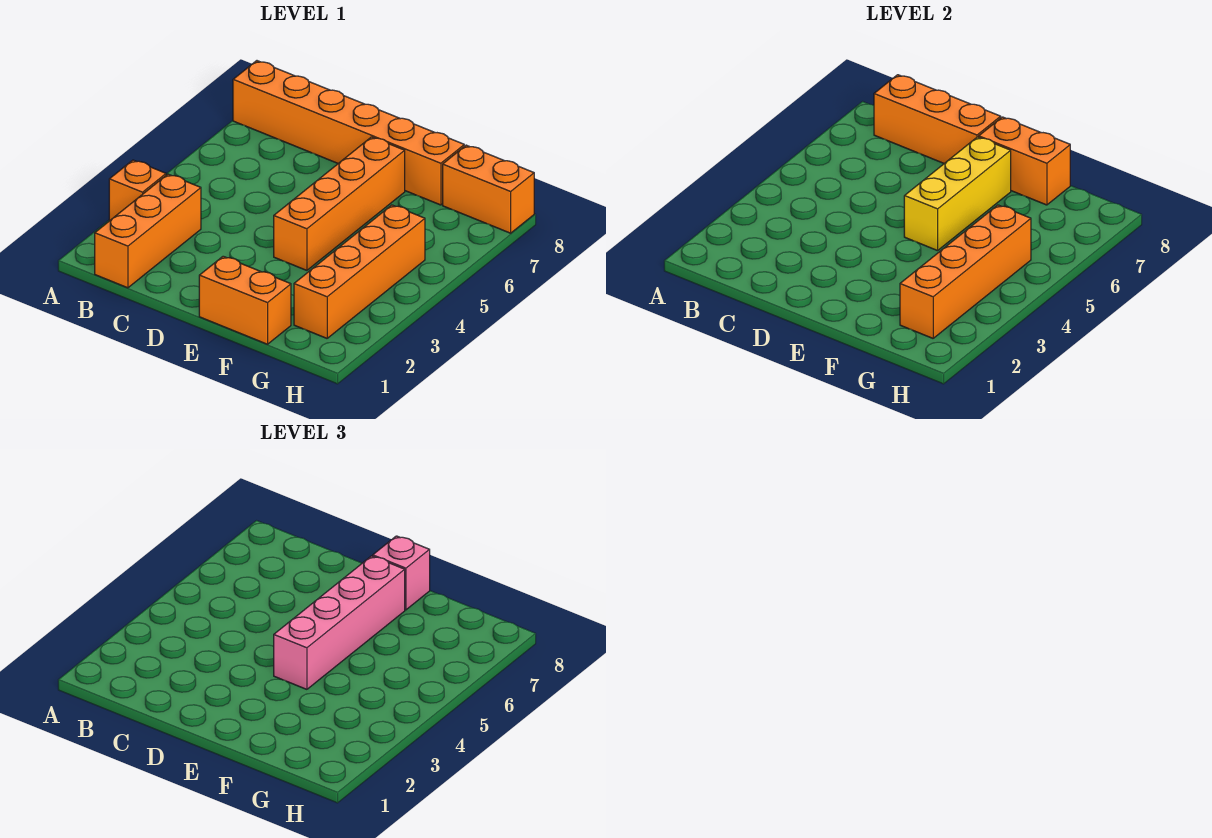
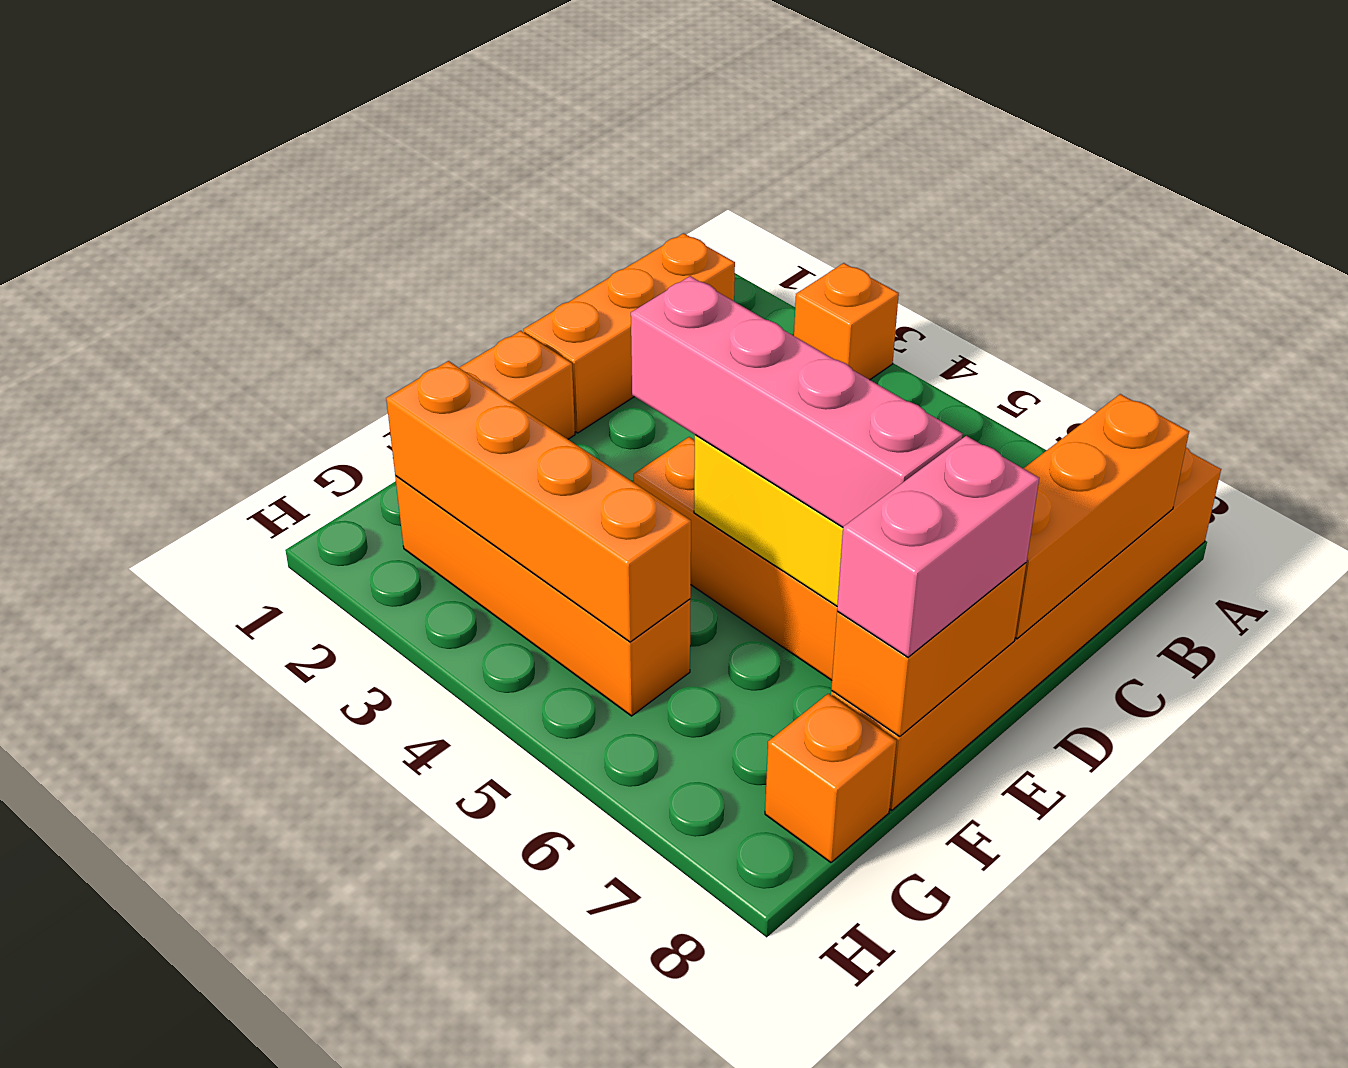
orange brick B1:B3 level 1 -> orange brick B1:D1 level 1
pink brick E8 level 3 -> pink brick E8:F8 level 3
orange brick G8:H8 level 1 -> orange brick G8 level 1

